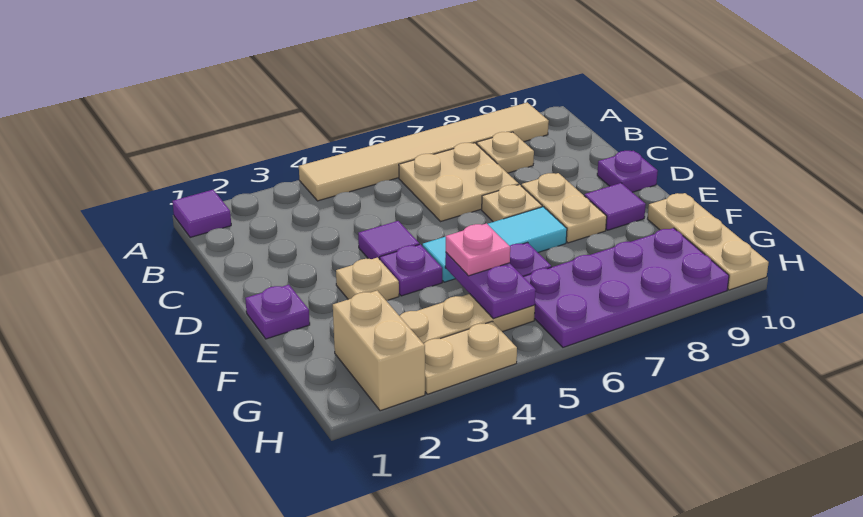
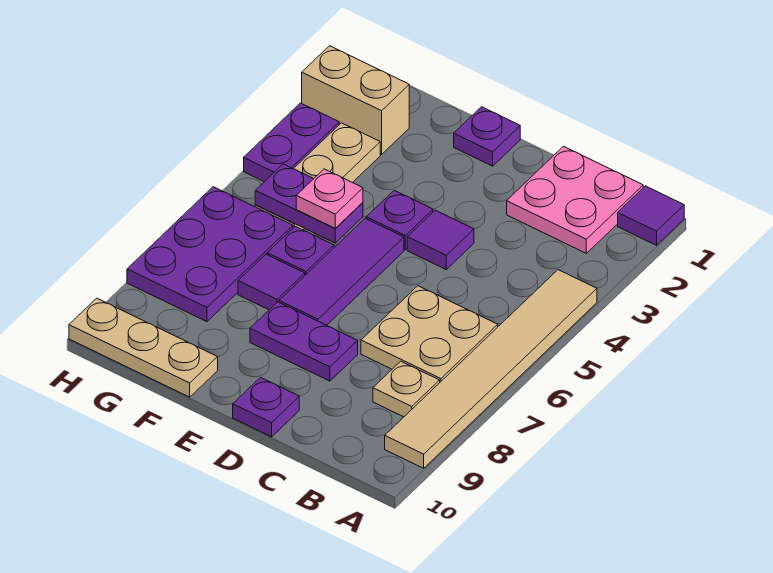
none -> pink plate B1:C2 level 1
tan plate D7 level 1 -> none
tan plate D8:E8 level 1 -> purple plate D8:E8 level 1
tan plate E3 level 1 -> none
cyan tile E5:E7 level 1 -> purple tile E5:E7 level 1
purple tile E9 level 1 -> purple tile F7 level 1
purple plate G6:H9 level 1 -> purple plate G6:H8 level 1
tan plate H3:H4 level 1 -> purple plate H3:H4 level 1

